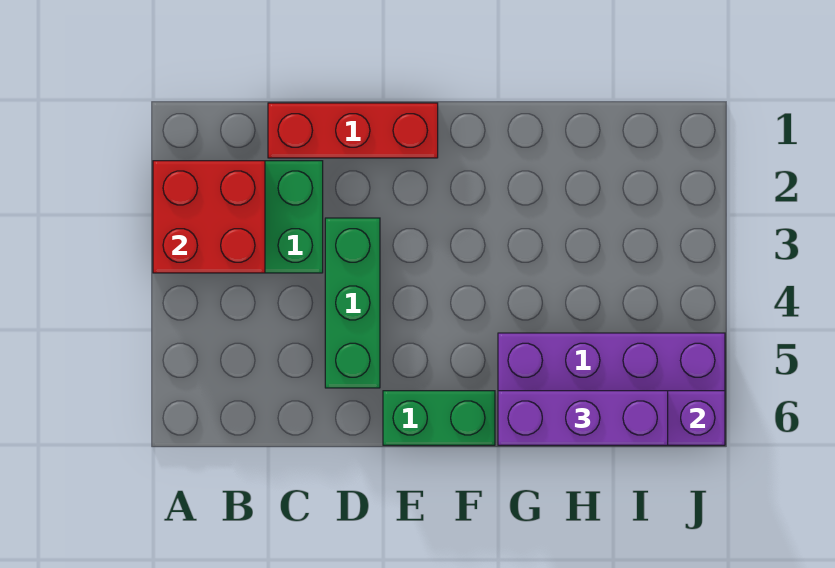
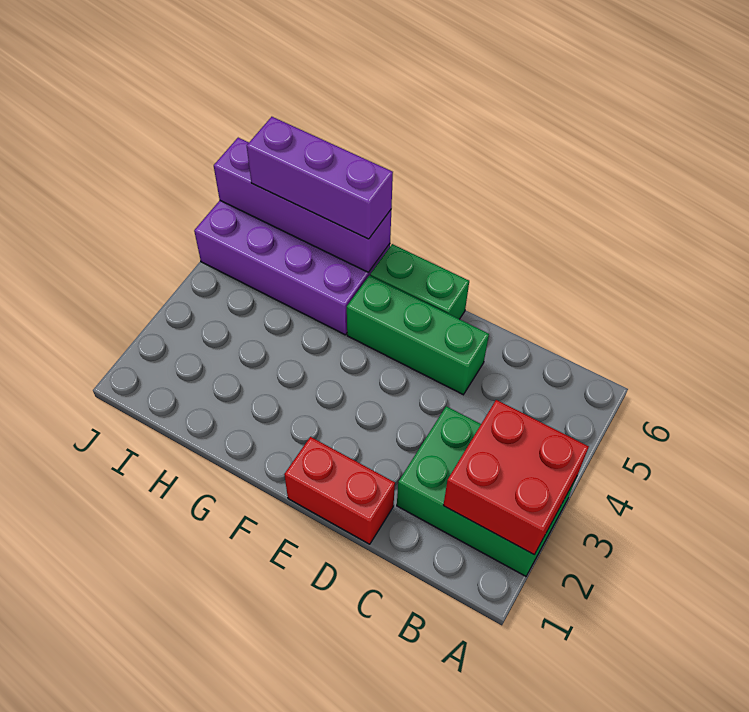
red brick C1:E1 level 1 -> red brick D1:E1 level 1
green brick D3:D5 level 1 -> green brick D5:F5 level 1

